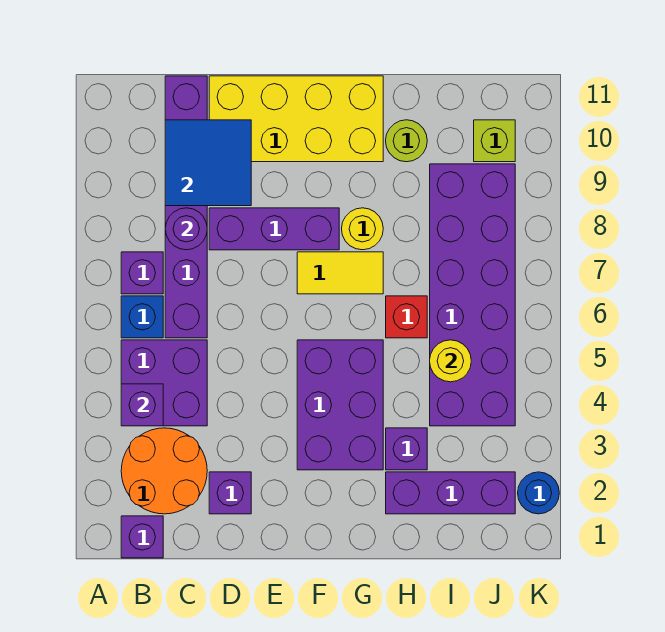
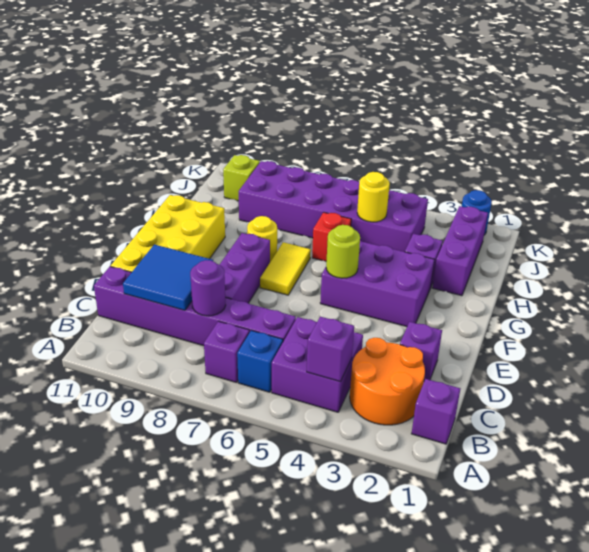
lime round brick H10 level 1 -> lime round brick F5 level 2

